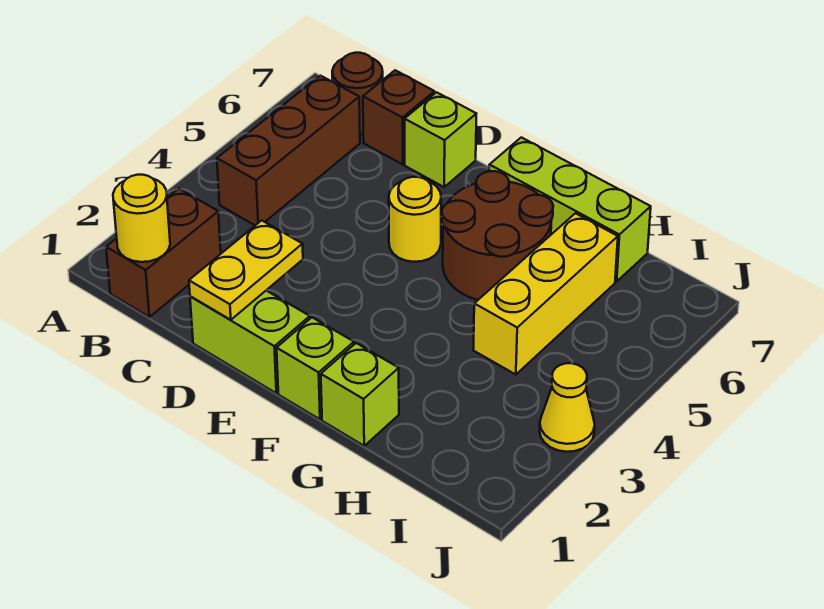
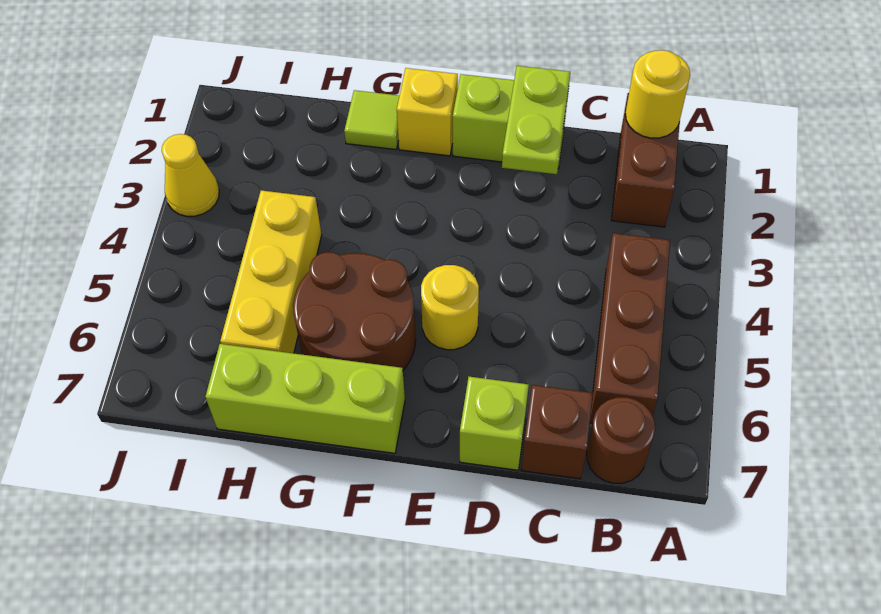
yellow plate D1:D2 level 2 -> lime plate D1:D2 level 2
lime brick F1 level 1 -> yellow brick F1 level 1
lime brick G1 level 1 -> lime tile G1 level 1

